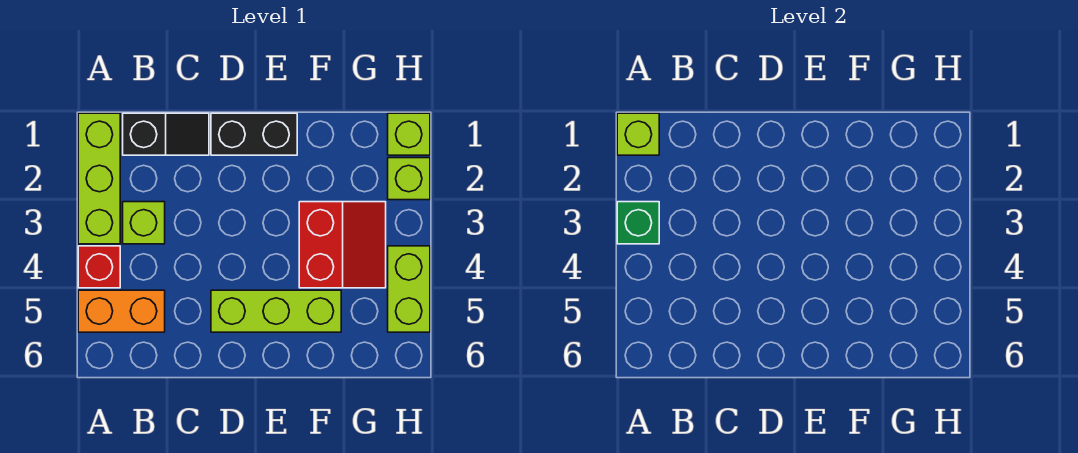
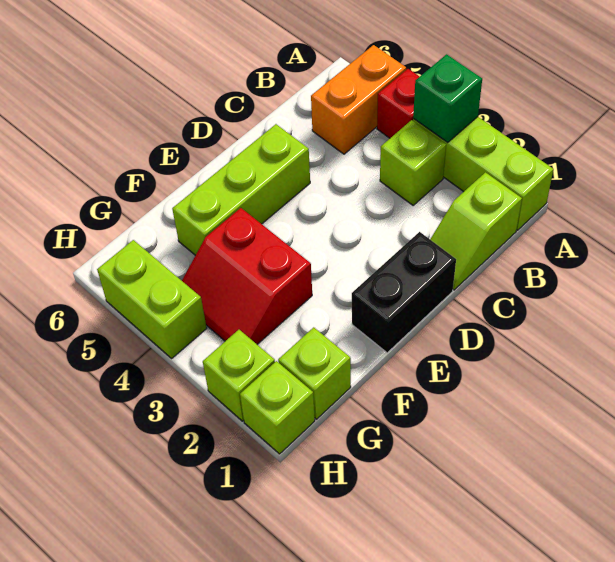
lime brick A1 level 2 -> lime brick G1 level 1
black slope B1:C1 level 1 top B -> lime slope B1:C1 level 1 top B

